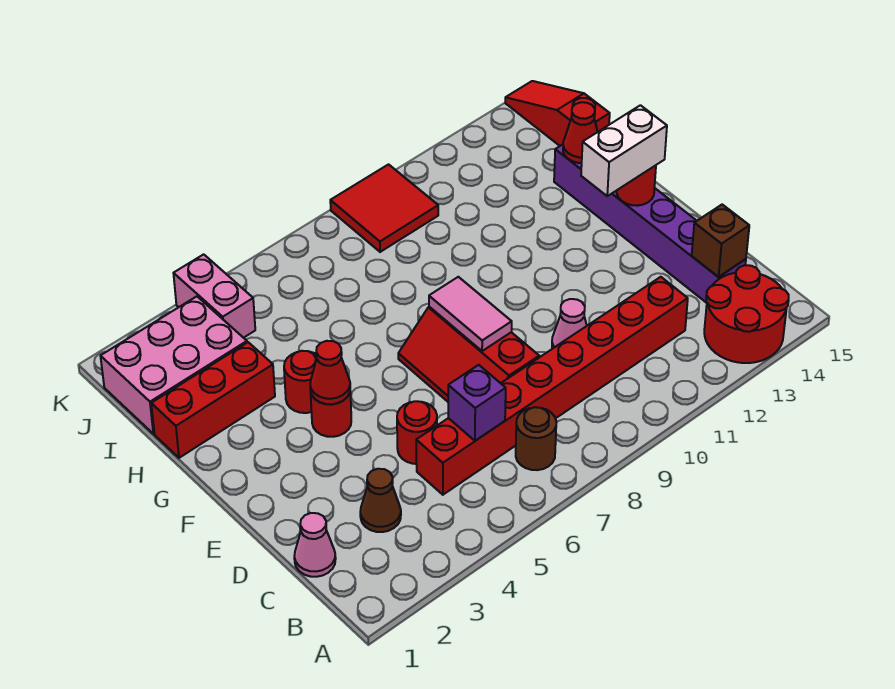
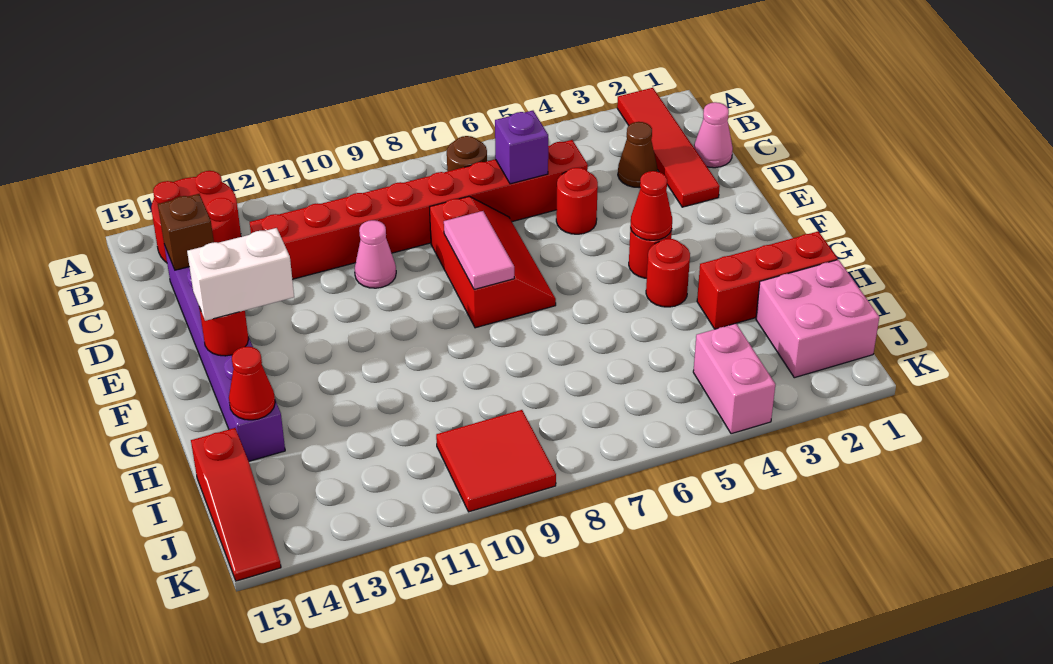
none -> red tile A2:D2 level 1
pink brick I1:J3 level 1 -> pink brick I1:J2 level 1

